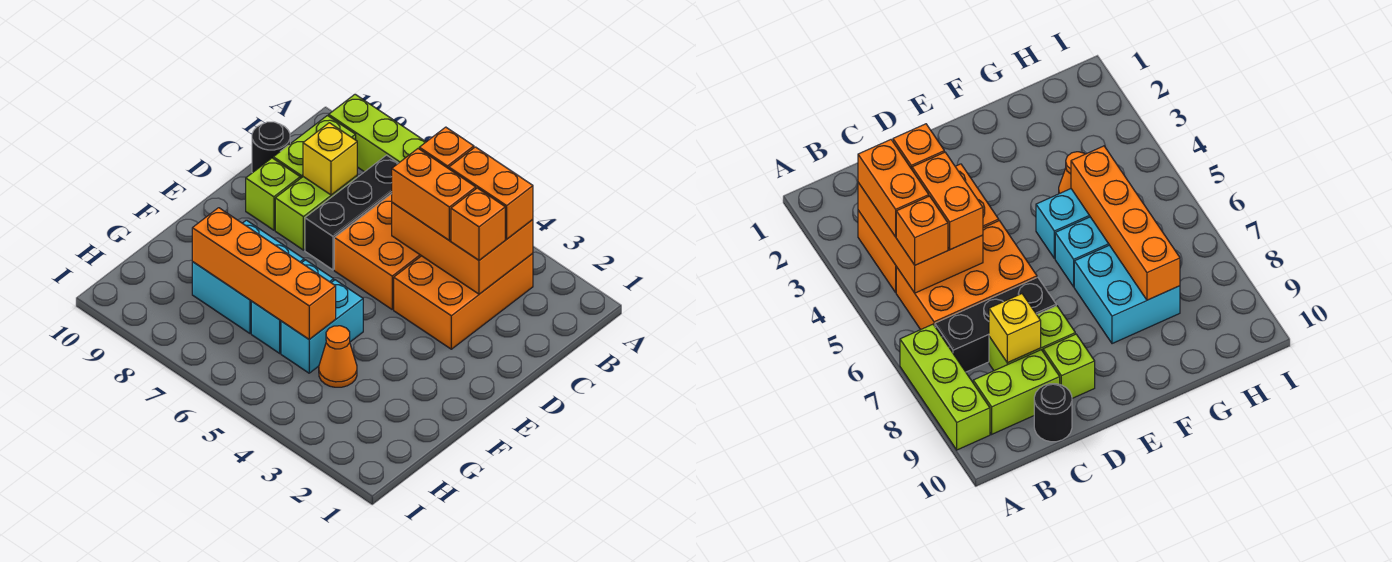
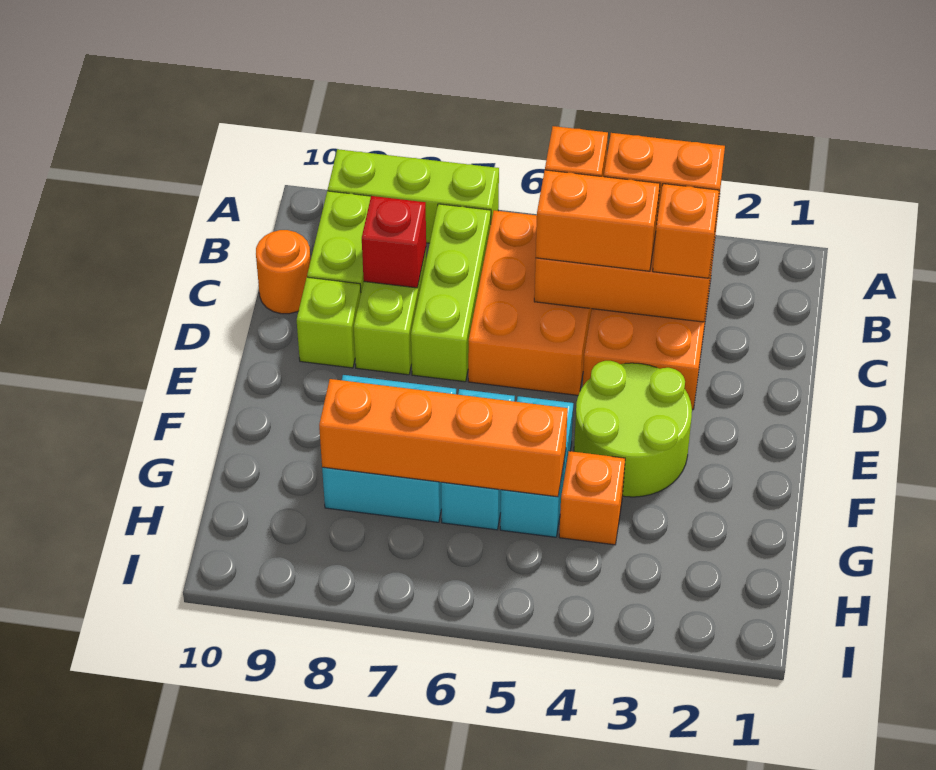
black brick B7:D7 level 1 -> lime brick B7:D7 level 1
yellow brick C8 level 2 -> red brick C8 level 2
black round brick C10 level 1 -> orange round brick C10 level 1
none -> lime round brick E3:F4 level 1
orange cone G4 level 1 -> orange brick G4 level 1

